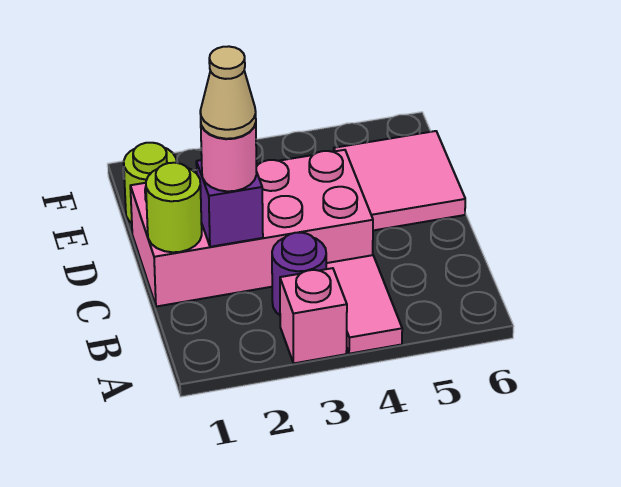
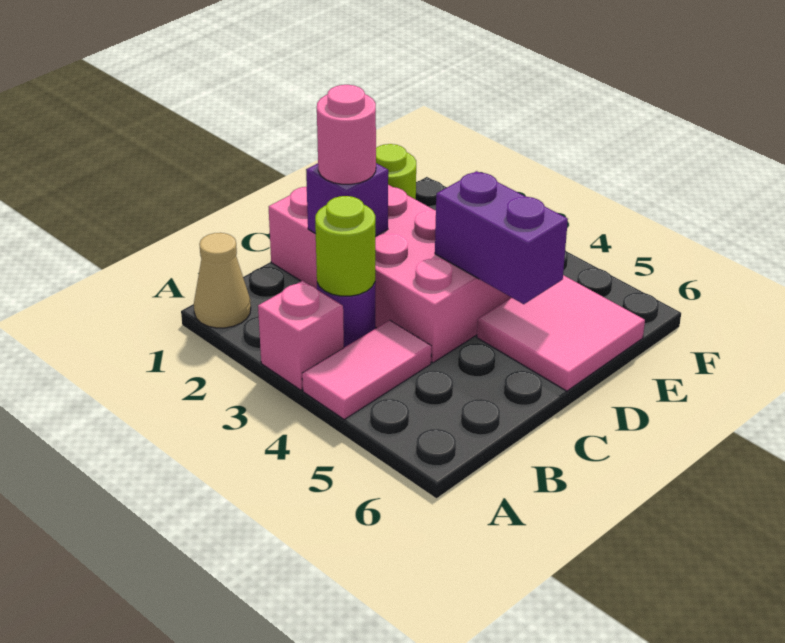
lime round brick C1 level 2 -> lime round brick B3 level 2
tan cone C2 level 4 -> tan cone A1 level 1
none -> purple brick D4:D5 level 2

